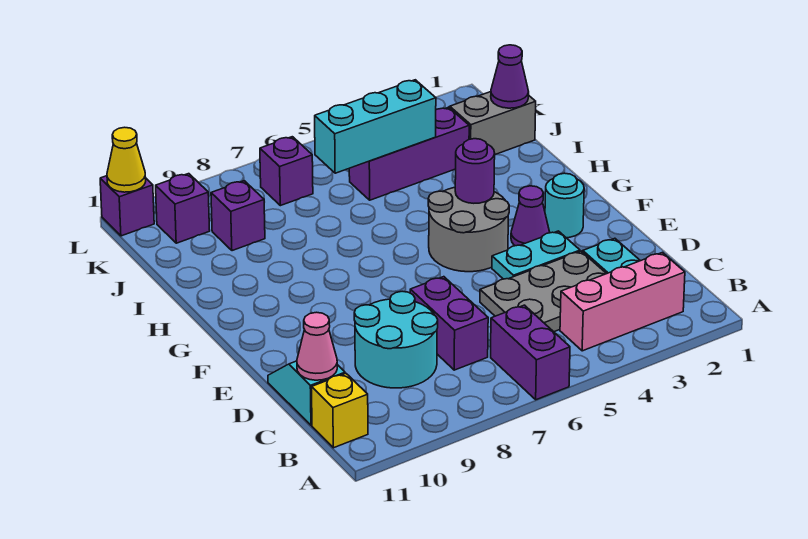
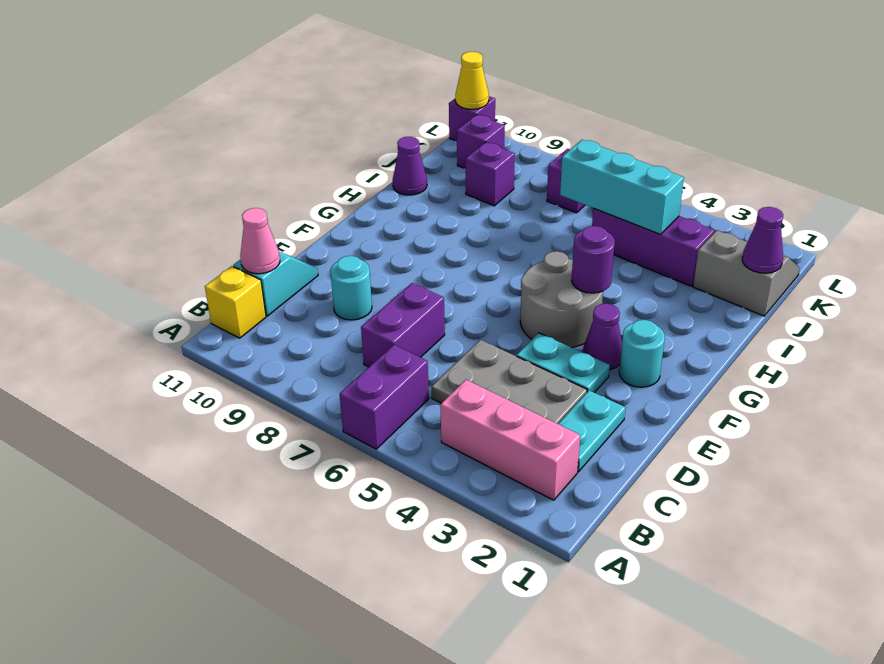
cyan round brick C8:D9 level 1 -> cyan round brick D9 level 1
none -> purple cone I11 level 1

